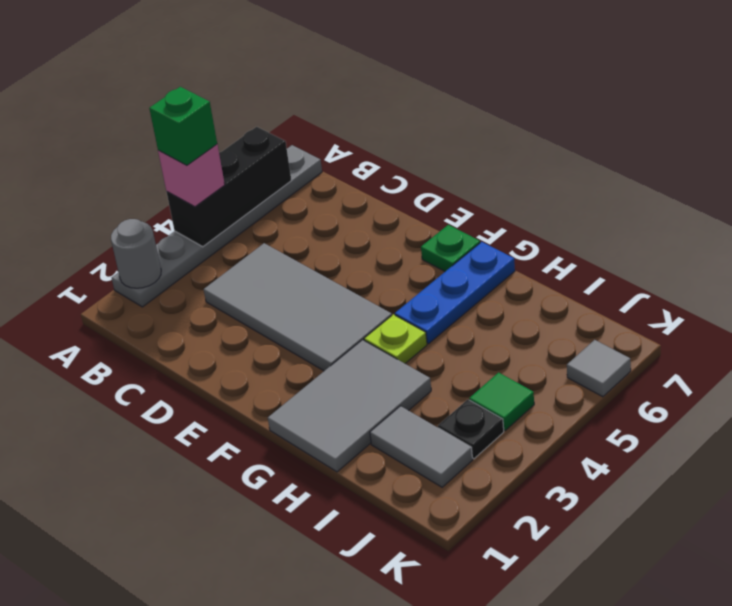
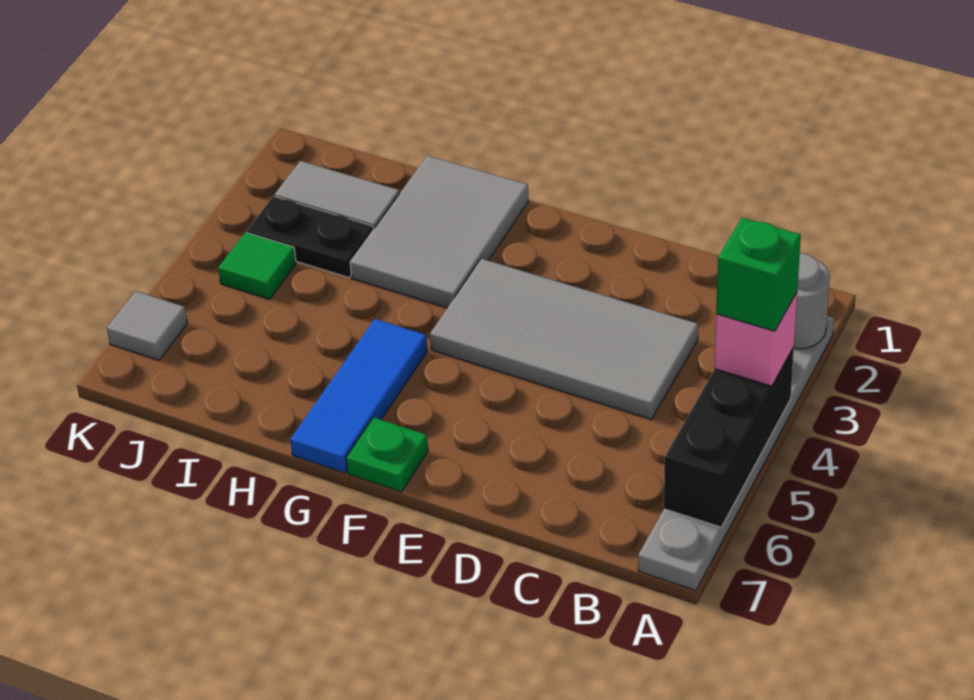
lime plate G4 level 1 -> none
blue plate G5:G7 level 1 -> blue tile G5:G7 level 1
black plate J3 level 1 -> black plate I3:J3 level 1

